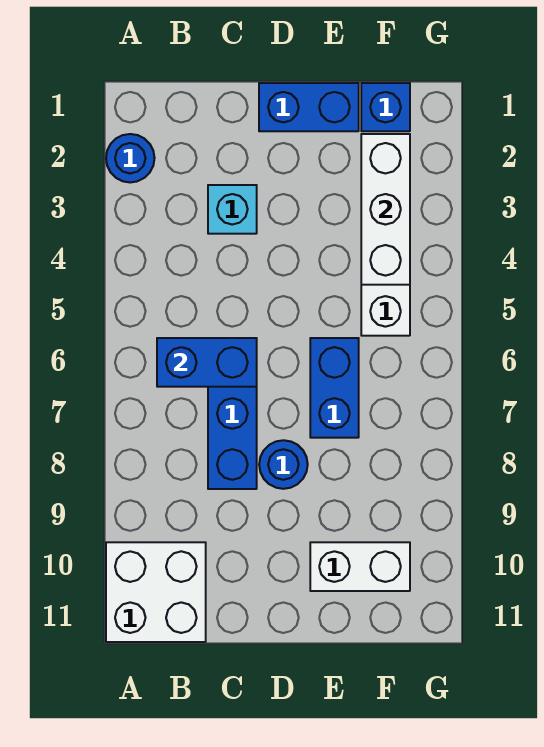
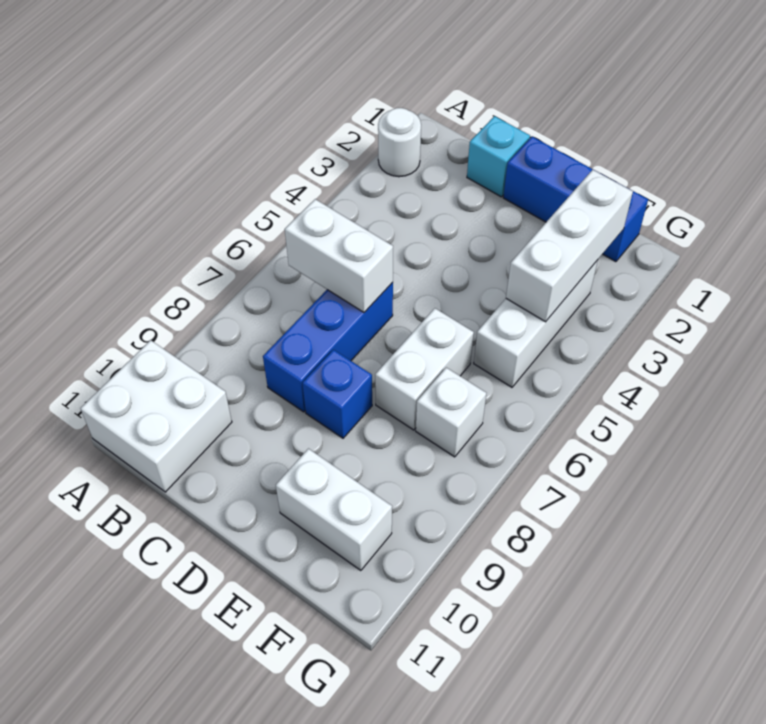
blue round brick A2 level 1 -> white round brick A2 level 1
blue brick B6:C6 level 2 -> white brick B6:C6 level 2
cyan brick C3 level 1 -> cyan brick C1 level 1
blue round brick D8 level 1 -> blue brick D8 level 1
blue brick E6:E7 level 1 -> white brick E6:E7 level 1
none -> white brick F7 level 1

